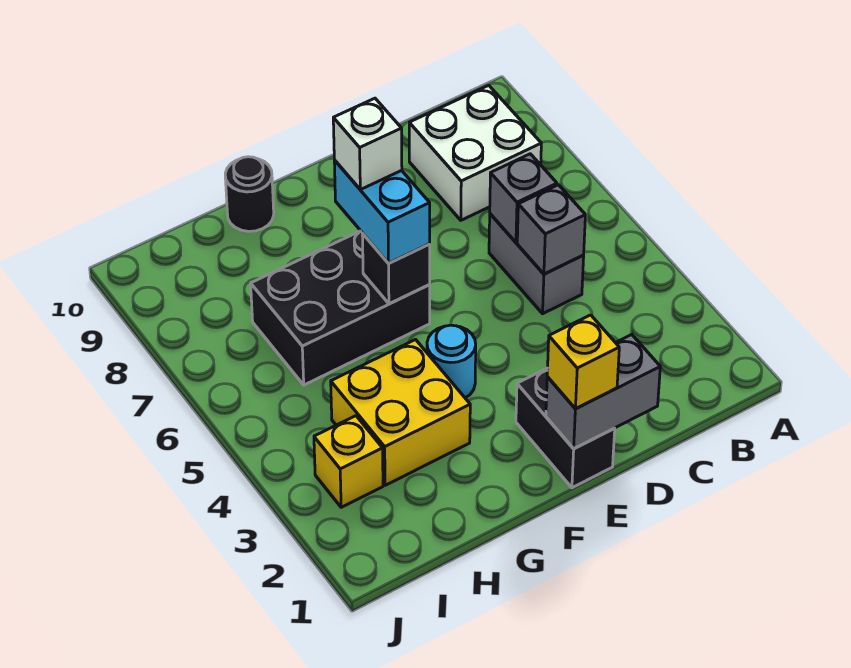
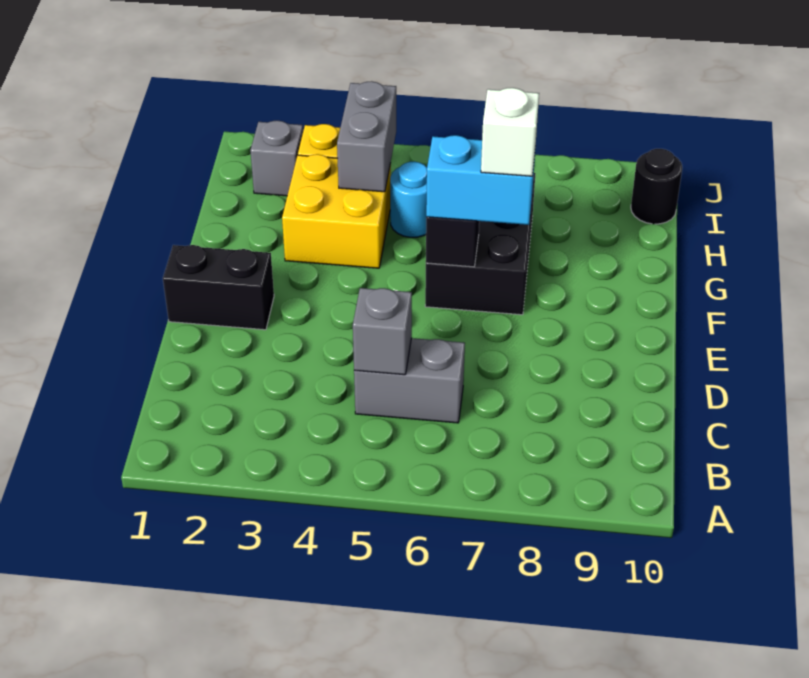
white brick B8:C9 level 1 -> none
grey brick C6 level 2 -> grey brick I2 level 1
grey brick D1:E1 level 2 -> grey brick H4:I4 level 2
yellow brick E1 level 3 -> none
cyan round brick F4 level 1 -> cyan round brick H5 level 1
black round brick G10 level 1 -> black round brick I10 level 1

